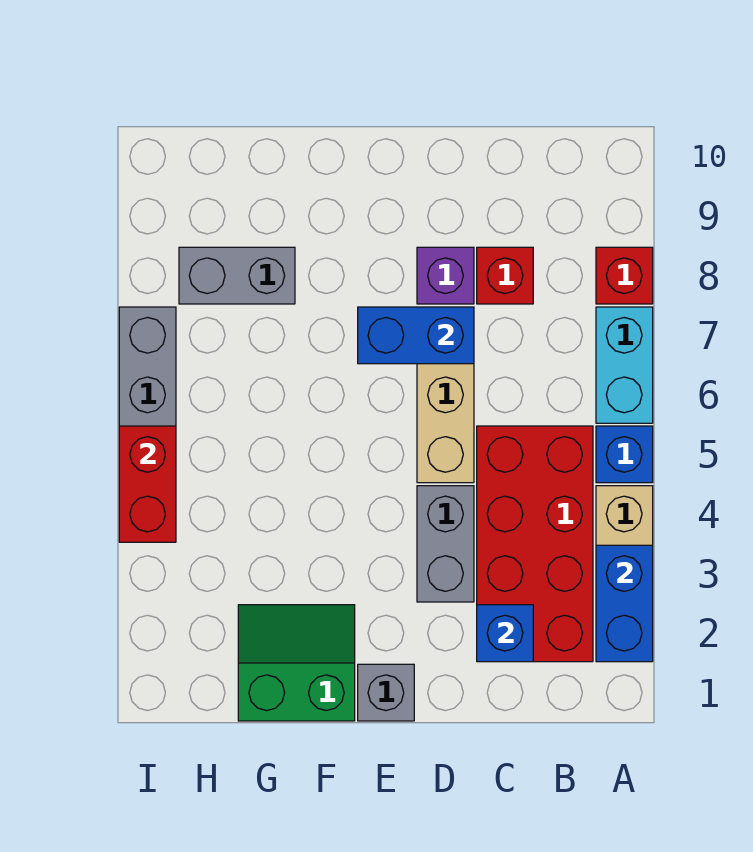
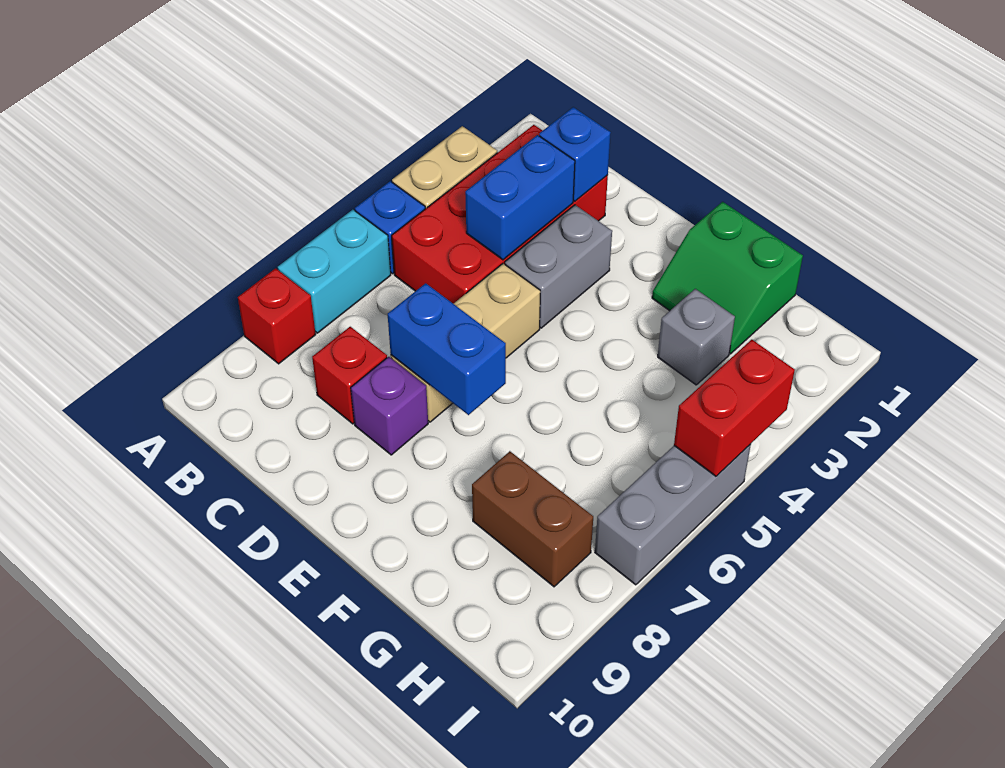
blue brick A2:A3 level 2 -> blue brick C3:C4 level 2
grey brick E1 level 1 -> grey brick G3 level 1
grey brick G8:H8 level 1 -> brown brick G8:H8 level 1

